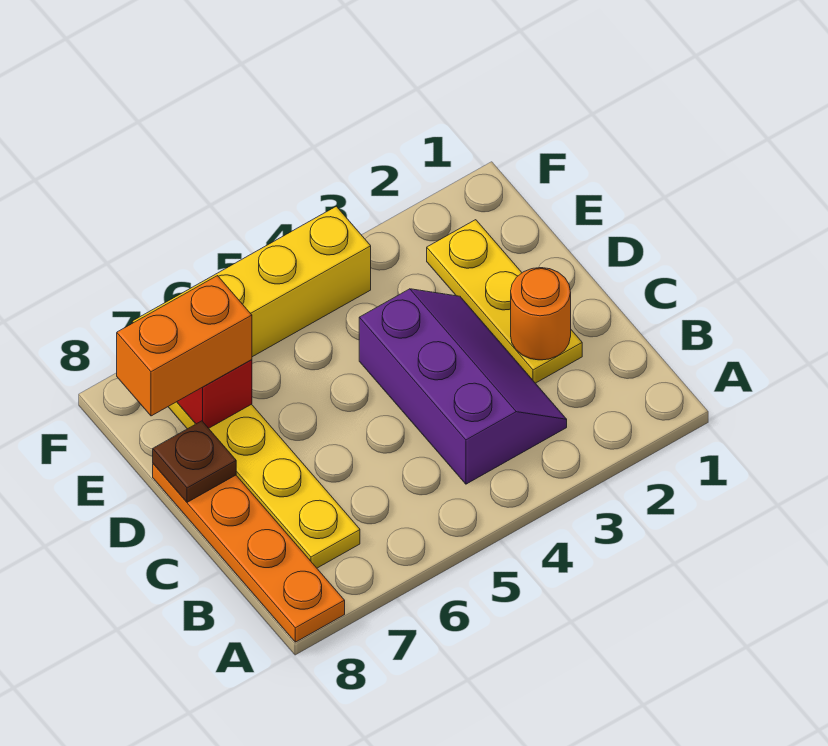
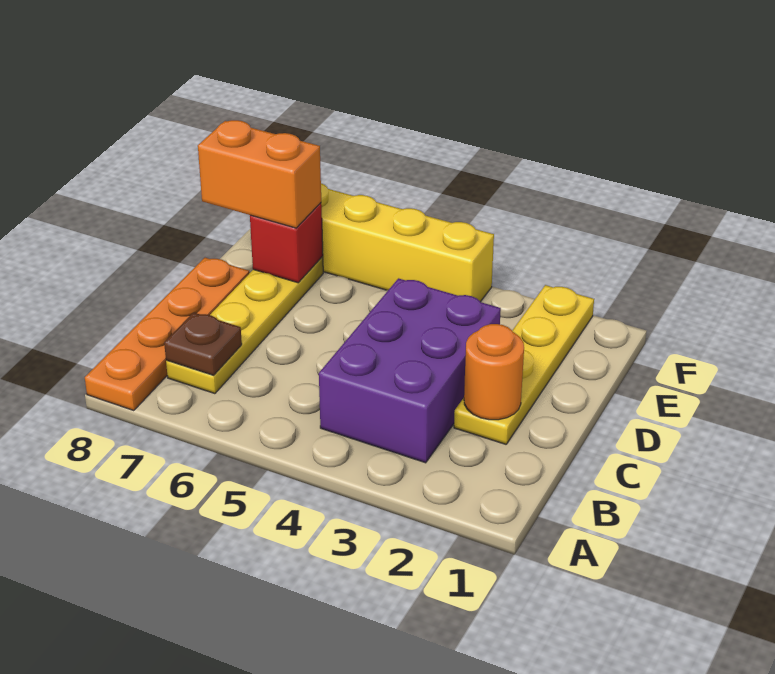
purple slope B3:D4 level 1 top 4 -> purple brick B3:D4 level 1
yellow plate C2:E2 level 1 -> yellow plate C2:F2 level 1
brown plate D8 level 2 -> brown plate B7 level 2

